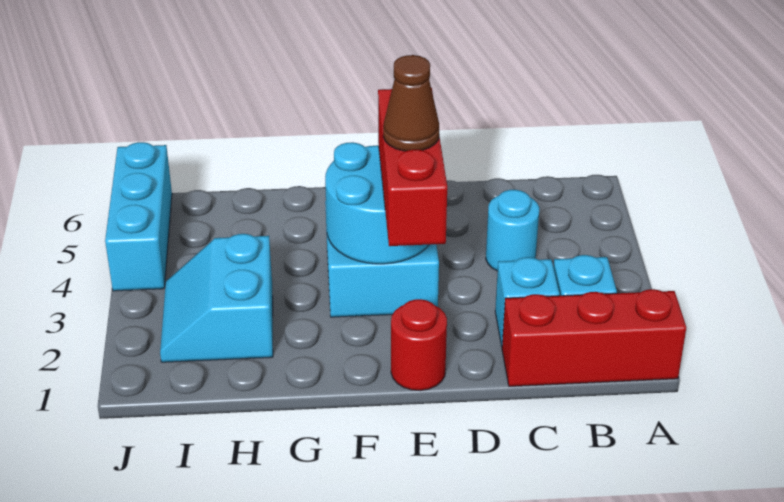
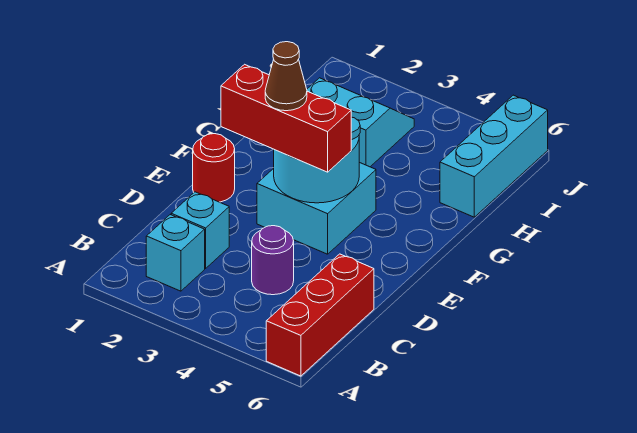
red brick A1:C1 level 1 -> red brick A6:C6 level 1
cyan round brick C4 level 1 -> purple round brick C4 level 1
cyan brick J4:J6 level 1 -> cyan brick H6:J6 level 1

